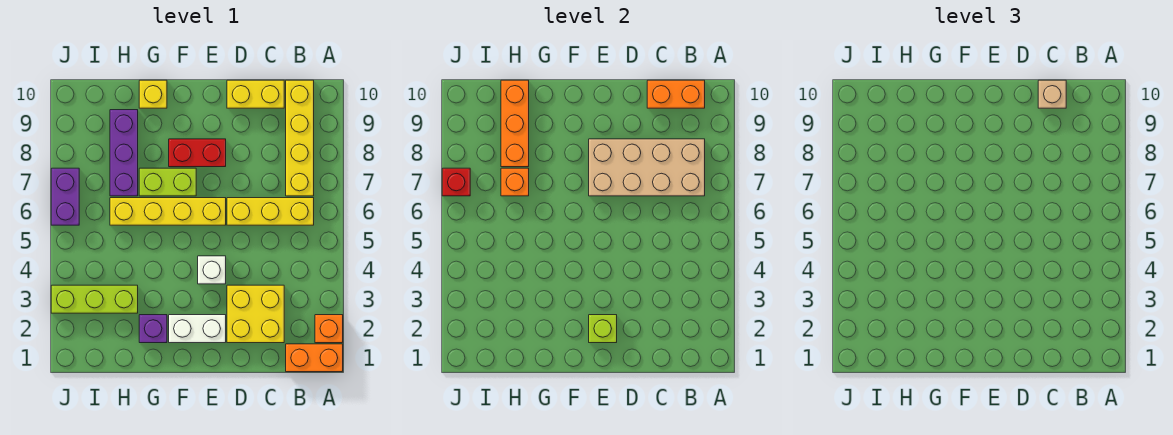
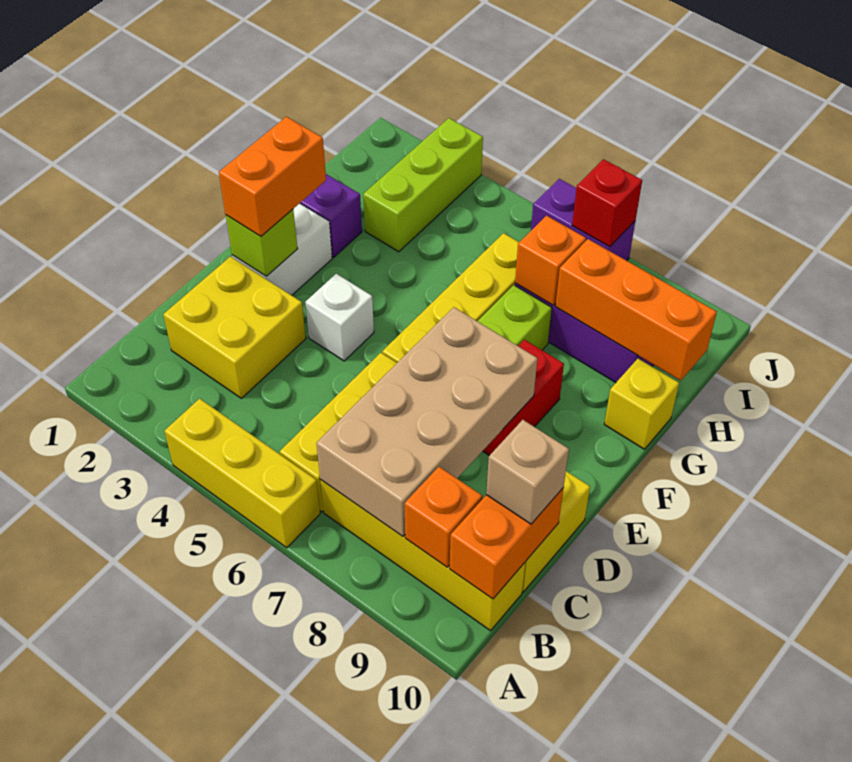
orange brick A1:B1 level 1 -> orange brick E2:F2 level 3
orange brick A2 level 1 -> orange brick B9 level 2
none -> yellow brick A4:A6 level 1

